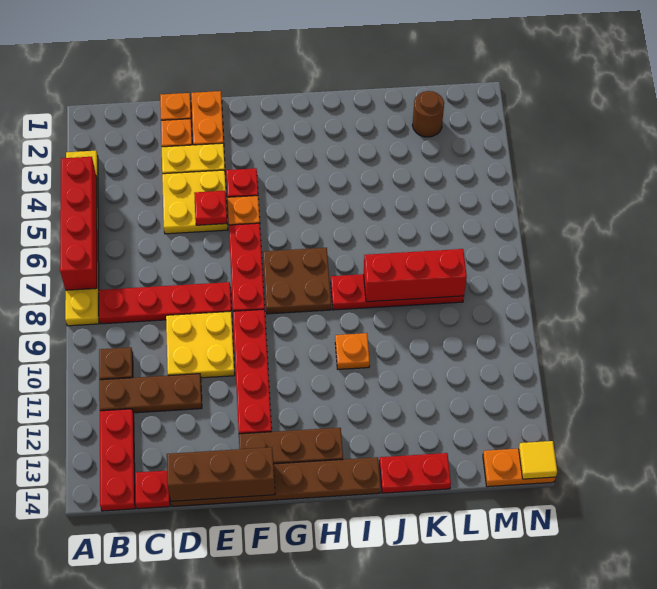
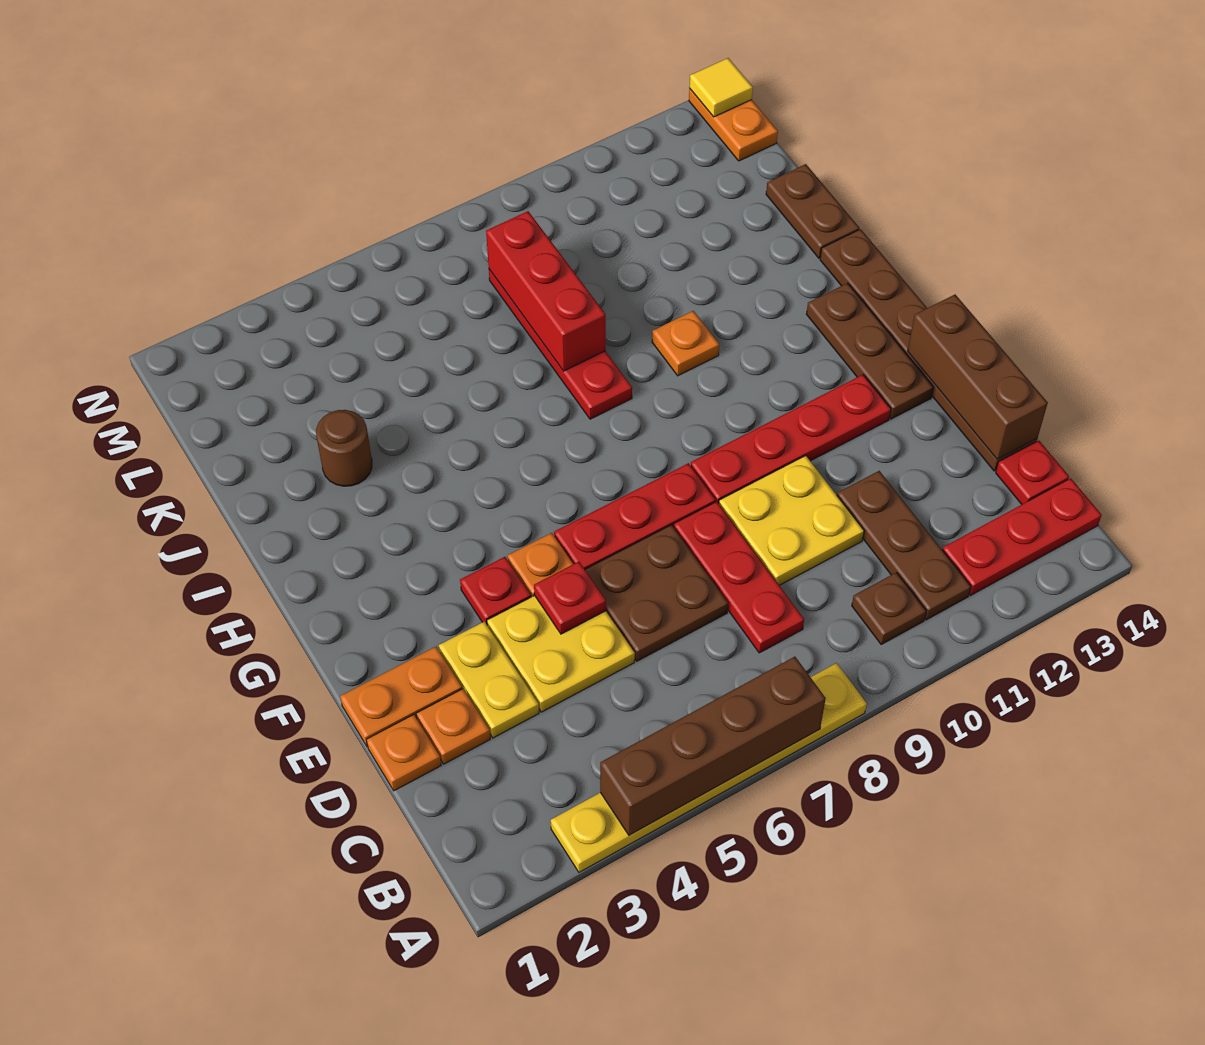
red brick A4:A7 level 2 -> brown brick A4:A7 level 2
red plate B8:E8 level 1 -> red plate C8:E8 level 1
brown plate G7:H8 level 1 -> brown plate D6:E7 level 1
red plate J14:K14 level 1 -> brown plate J14:K14 level 1
brown round brick L2 level 1 -> brown round brick J3 level 1

